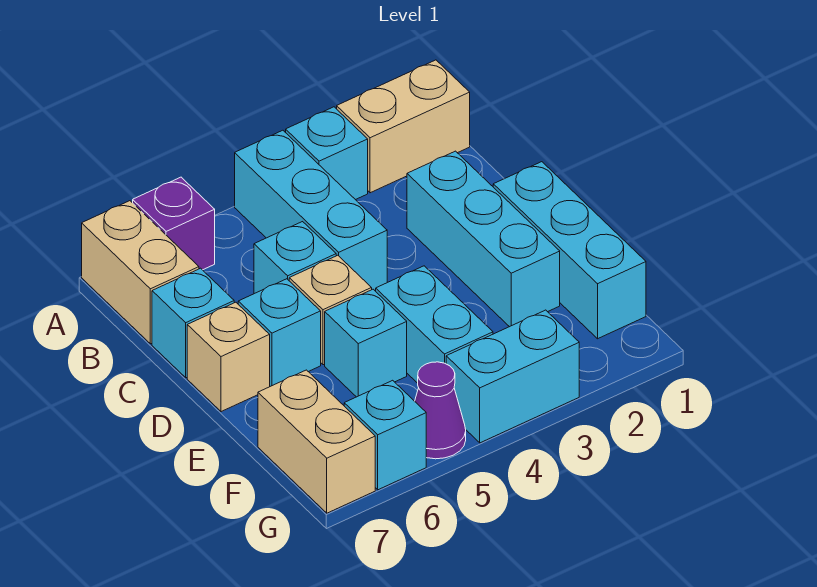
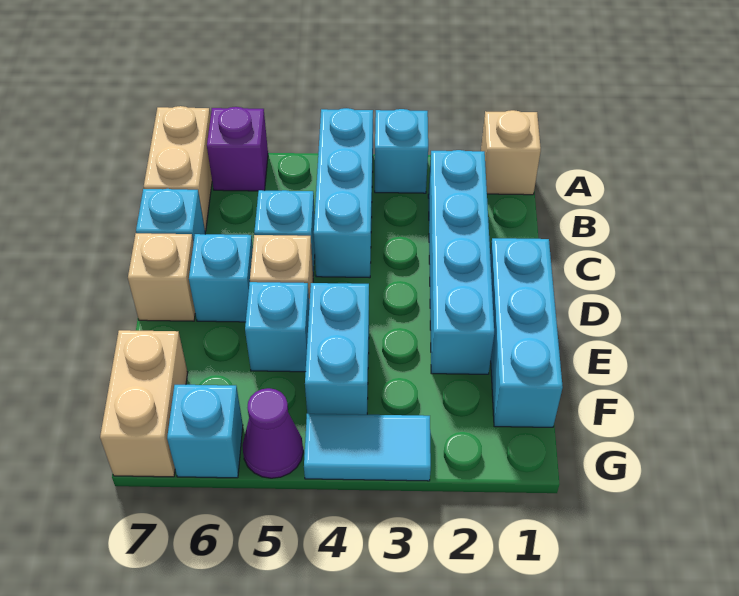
tan brick A1:A2 level 1 -> tan brick A1 level 1
cyan brick C2:E2 level 1 -> cyan brick B2:E2 level 1
cyan brick G3:G4 level 1 -> cyan tile G3:G4 level 1

